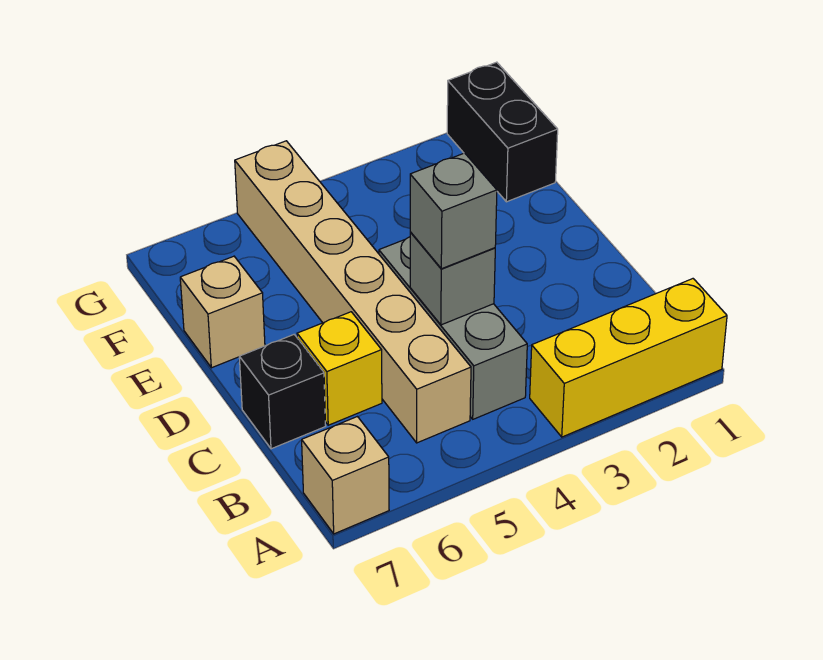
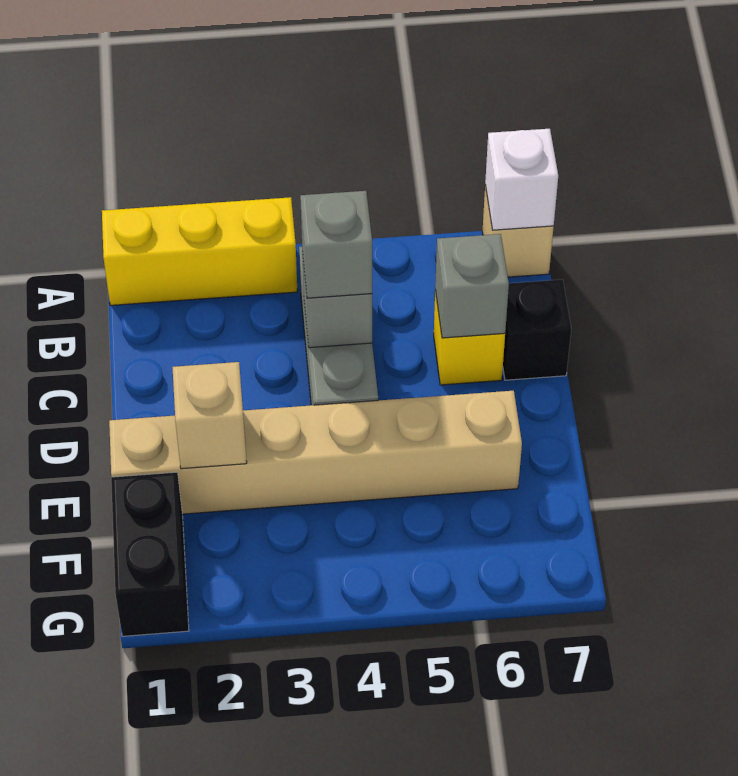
none -> white brick A7 level 2
tan brick B5:G5 level 1 -> tan brick E1:E6 level 1
none -> grey brick C6 level 2
tan brick E7 level 1 -> tan brick E2 level 2

